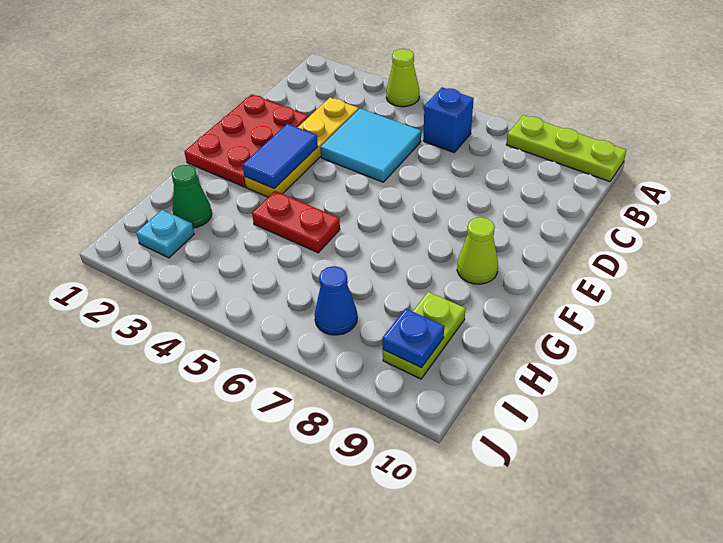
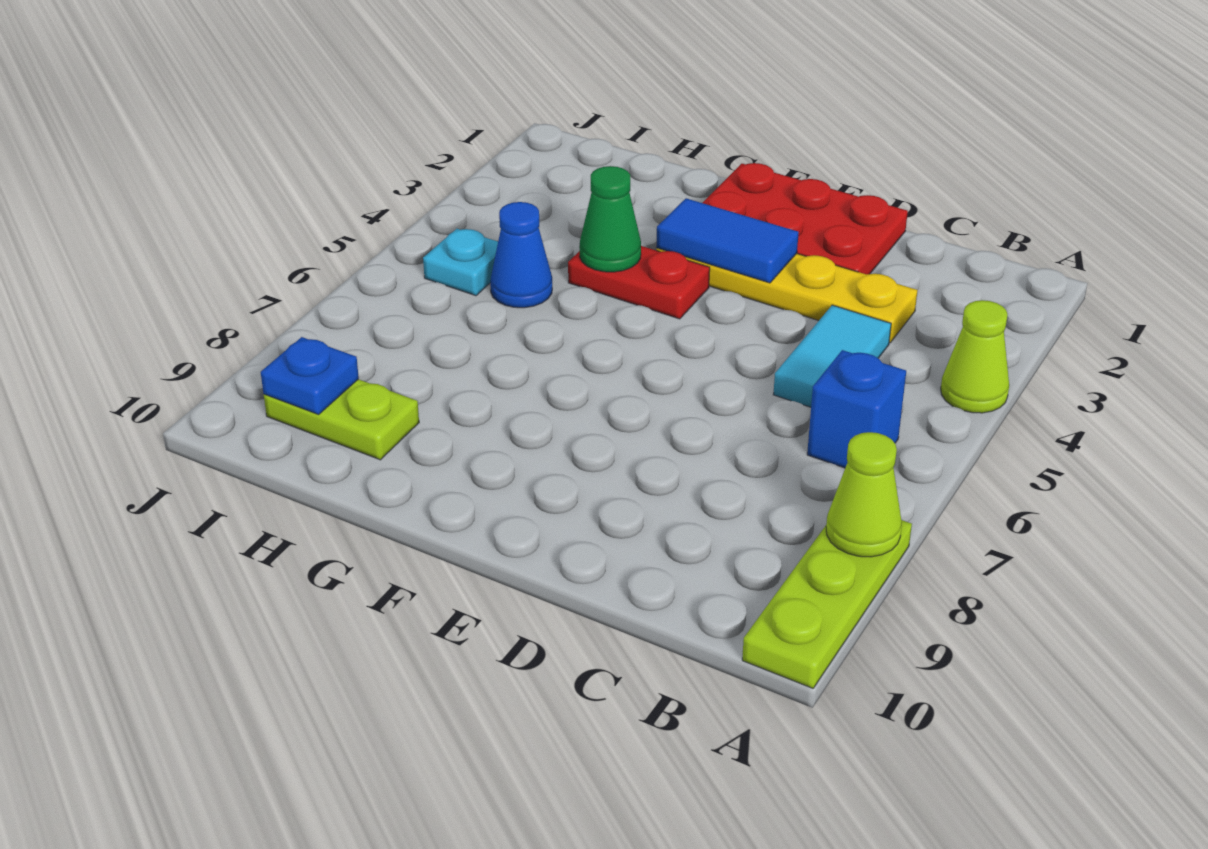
cyan tile C4:D5 level 1 -> cyan tile C4:C5 level 1
lime cone F9 level 1 -> lime cone A8 level 2
red plate G4:G5 level 1 -> red plate F4:G4 level 1
green cone H2 level 1 -> green cone G4 level 2
cyan plate I2 level 1 -> cyan plate I5 level 1
blue cone I7 level 1 -> blue cone H5 level 1

